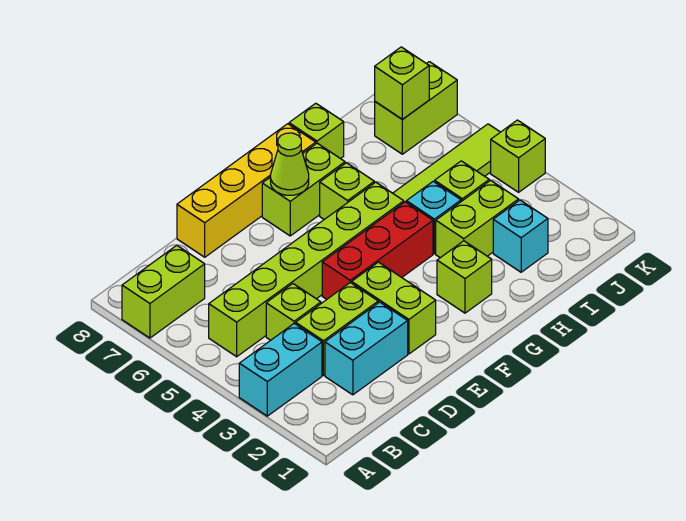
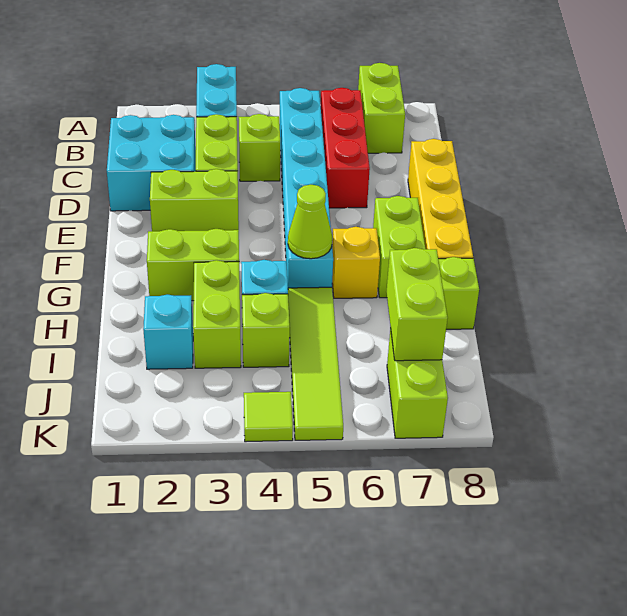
lime brick B5:G5 level 1 -> cyan brick B5:G5 level 1
cyan brick C2:D2 level 1 -> cyan brick C1:D2 level 1
red brick E4:G4 level 1 -> red brick B6:D6 level 1
lime cone F7 level 2 -> lime cone G5 level 2
lime brick G2 level 1 -> lime brick G2:G3 level 1
lime brick G6 level 1 -> yellow brick G6 level 1
lime brick J7 level 2 -> lime brick I7:J7 level 2
lime brick K4 level 1 -> lime tile K4 level 1

